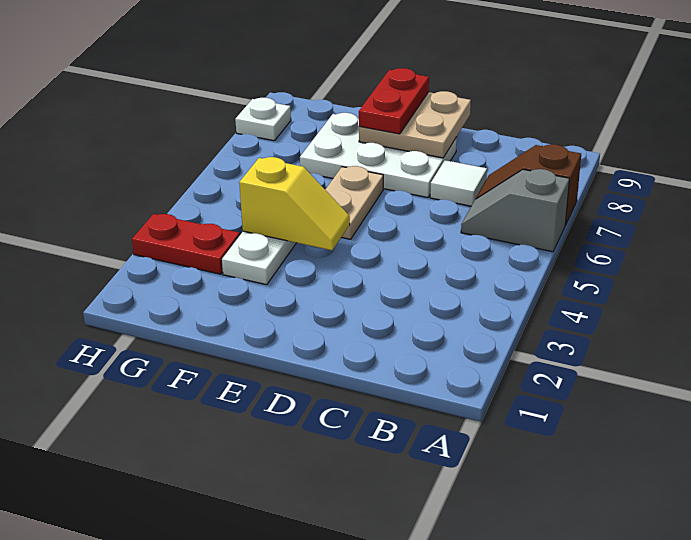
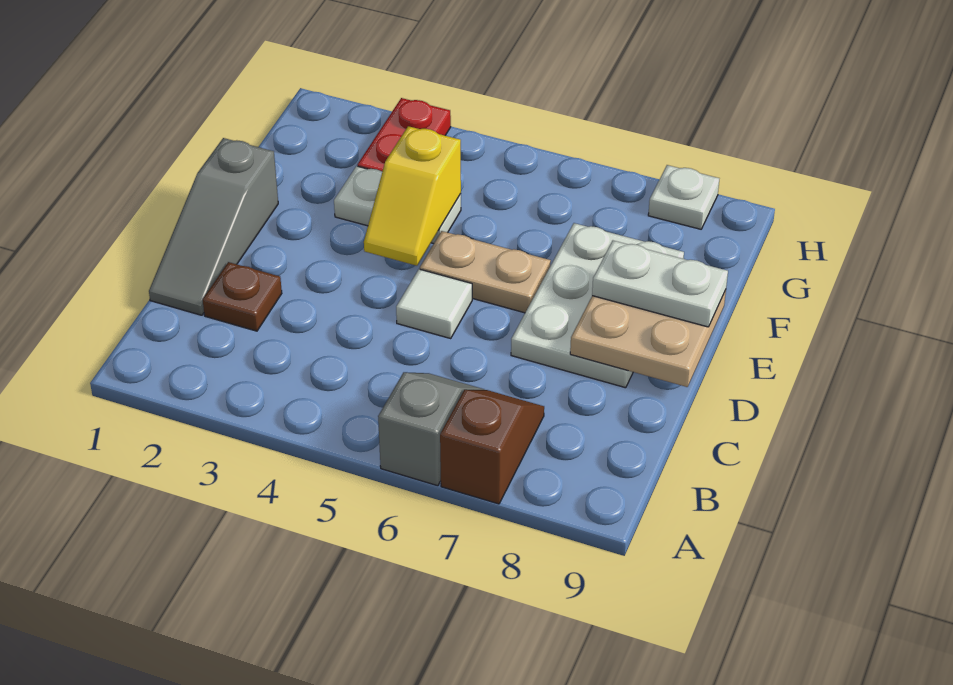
none -> grey slope C1:E1 level 1 top E
none -> brown plate C2 level 1
white tile C7 level 1 -> white tile D5 level 1
red plate E8:E9 level 3 -> white plate E8:E9 level 3

